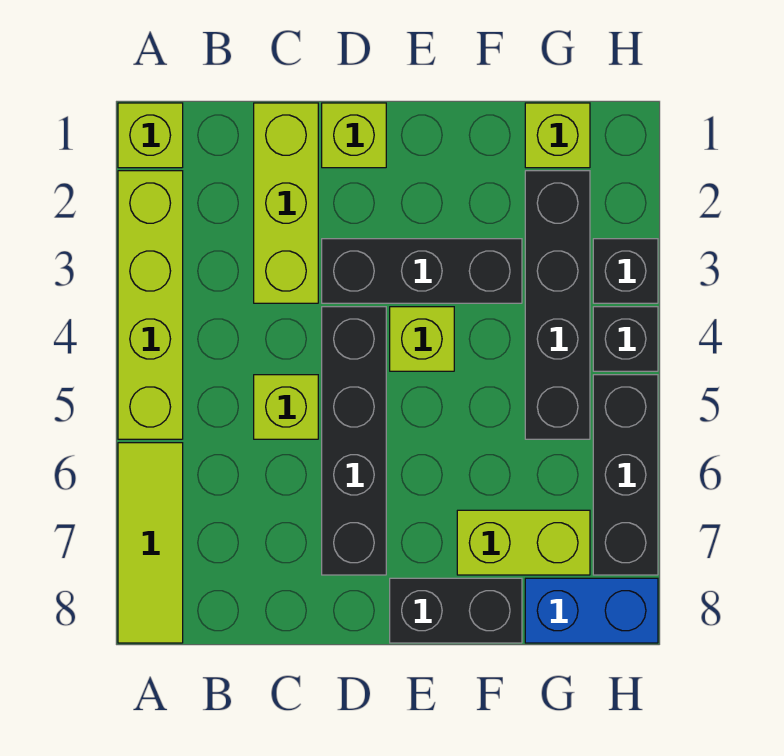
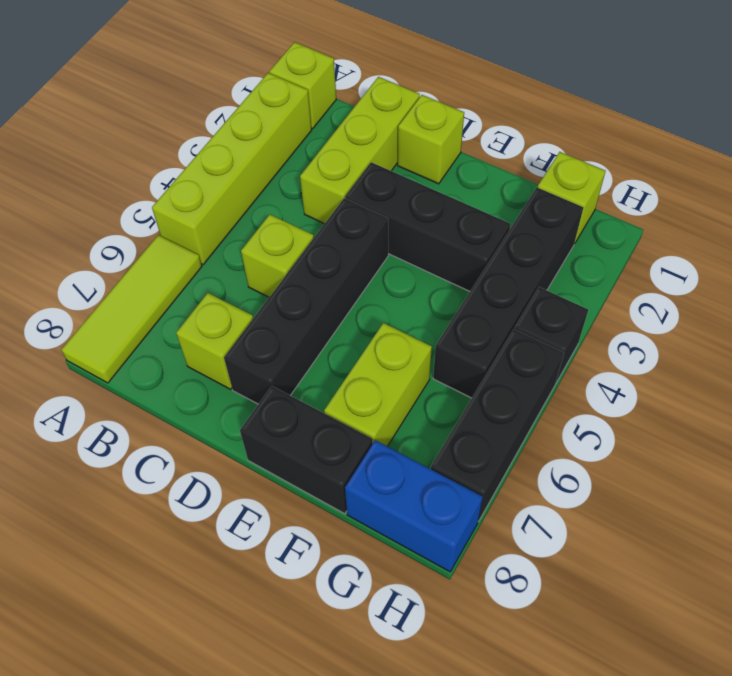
lime brick E4 level 1 -> lime brick C7 level 1
lime brick F7:G7 level 1 -> lime brick F6:F7 level 1
black brick H3 level 1 -> none

